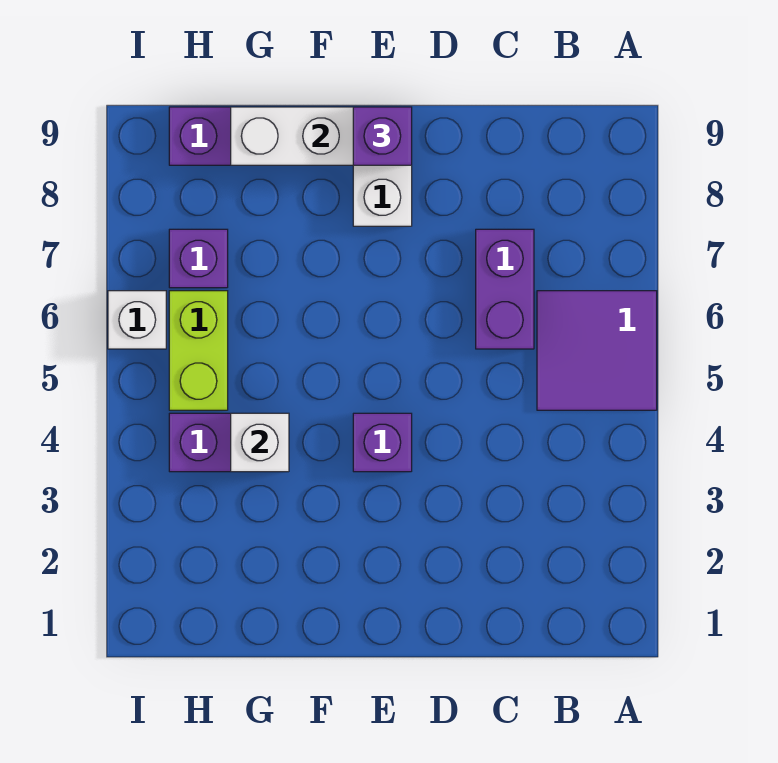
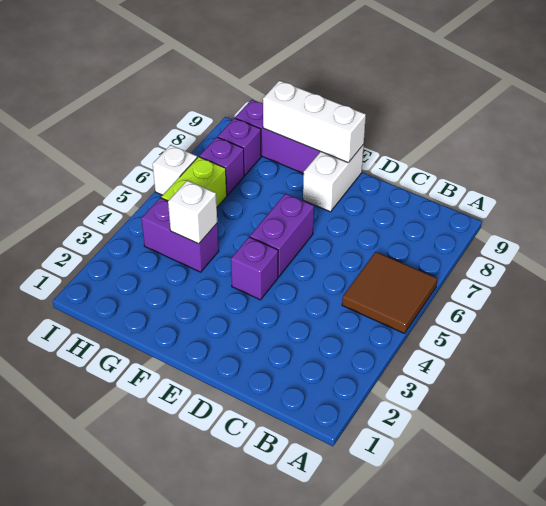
purple tile A5:B6 level 1 -> brown tile A5:B6 level 1
purple brick C6:C7 level 1 -> purple brick E5:E6 level 1
purple brick E9 level 3 -> purple brick H8 level 1

